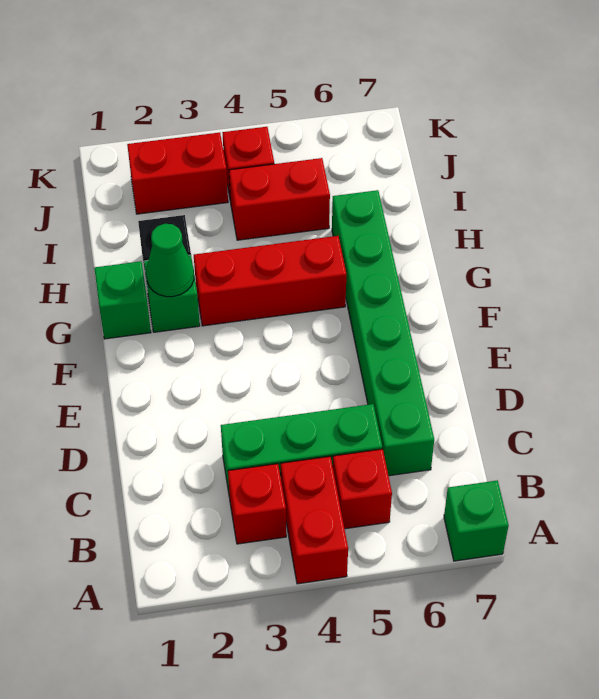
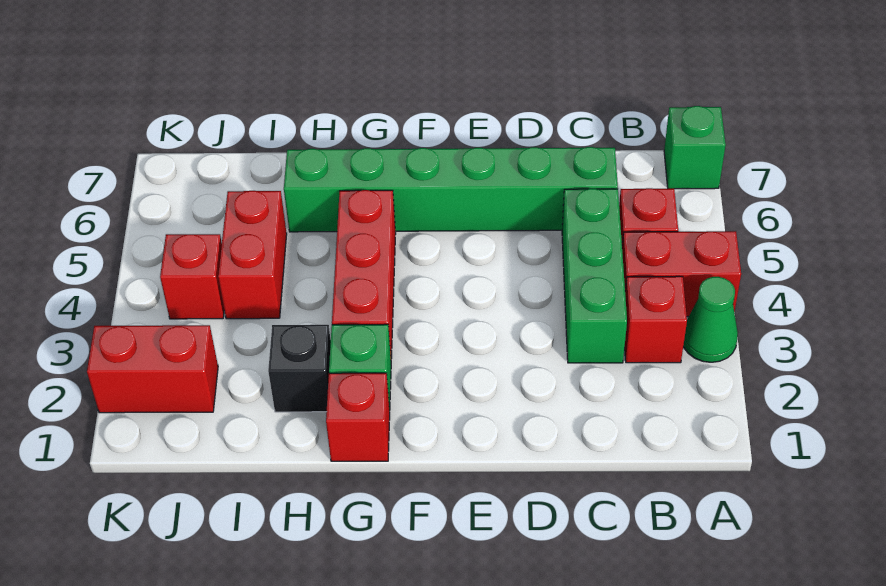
green brick G1 level 1 -> red brick G1 level 1
green cone G2 level 2 -> green cone A3 level 1
red brick J2:J3 level 1 -> red brick J2:K2 level 1

